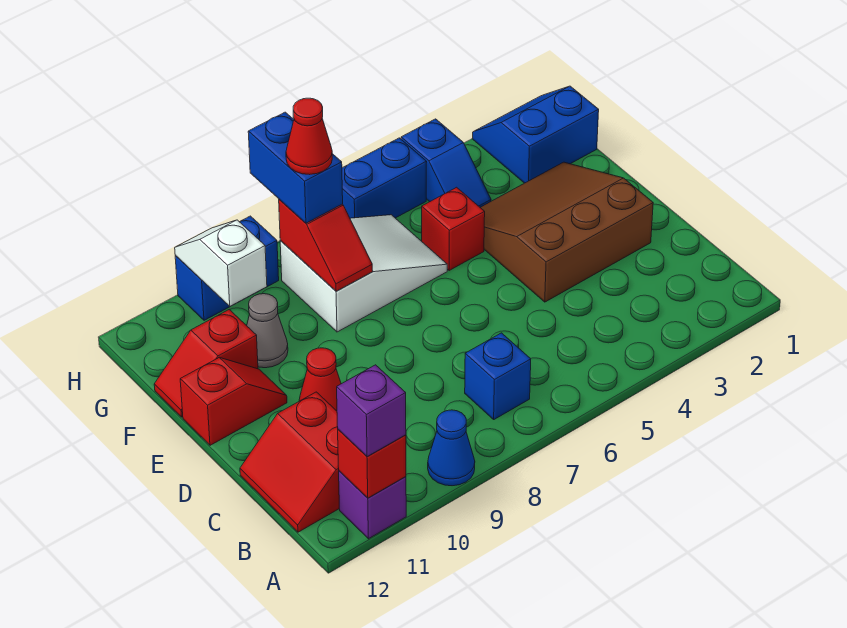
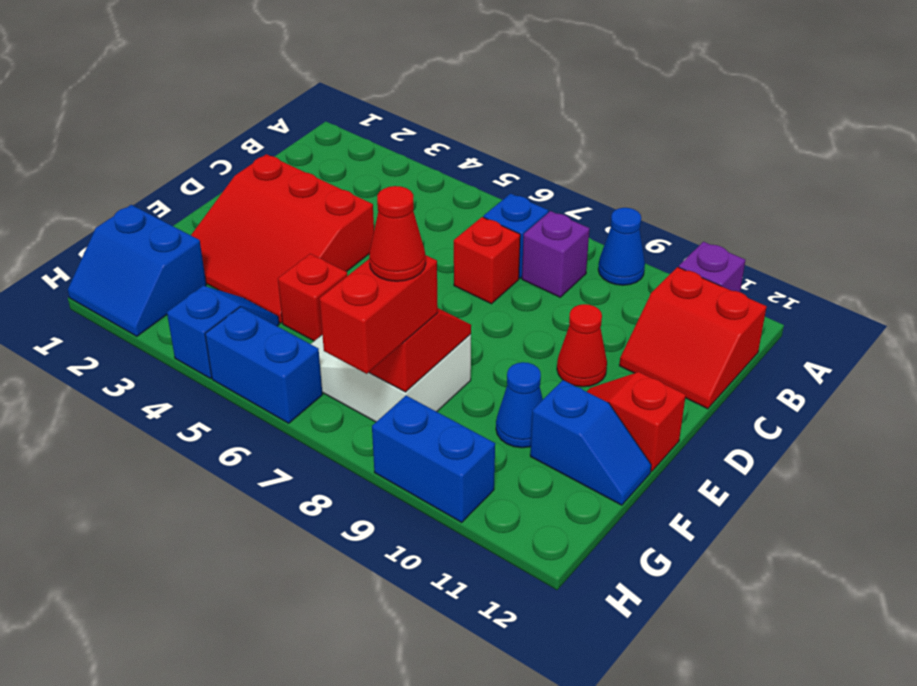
red brick A11 level 2 -> red brick C7 level 1
purple brick A11 level 3 -> purple brick B8 level 1
red slope B11:C12 level 1 top 11 -> red slope B11:C12 level 1 top B
brown slope D2:F4 level 1 top D -> red slope D2:F4 level 1 top D
grey cone F10 level 1 -> blue cone F10 level 1
red slope F11:F12 level 1 top 11 -> blue slope F11:F12 level 1 top 11
blue brick G8:H8 level 3 -> red brick G8:H8 level 3
white slope G10:H10 level 2 top G -> none

